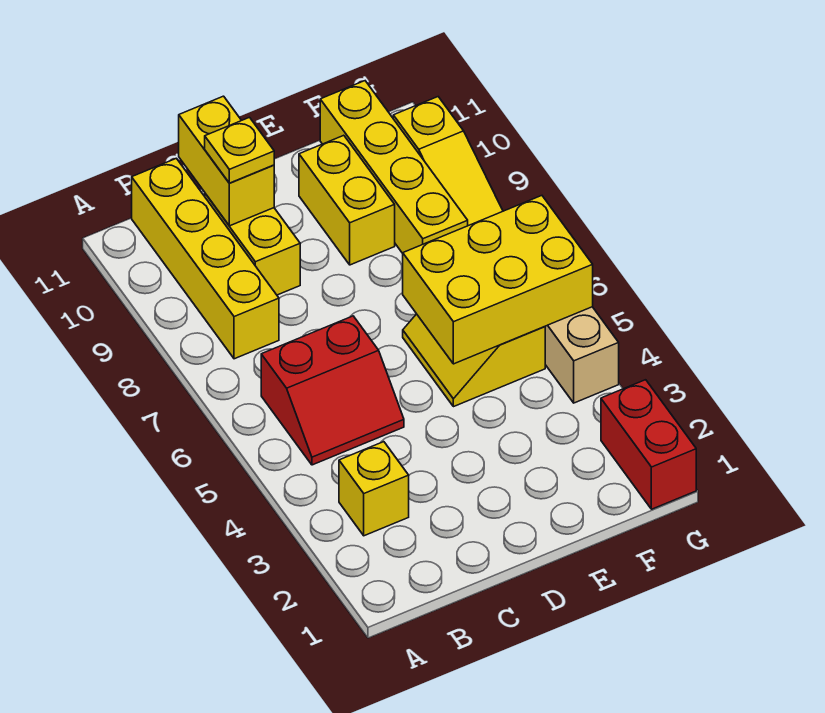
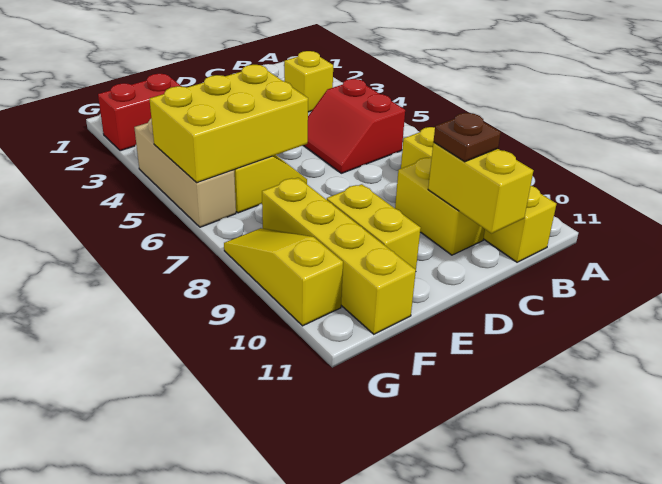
red slope B5:C6 level 1 top 6 -> red slope B5:C6 level 1 top B
yellow plate C10 level 3 -> brown plate C10 level 3
red brick G1:G2 level 1 -> red brick F2:G2 level 1

